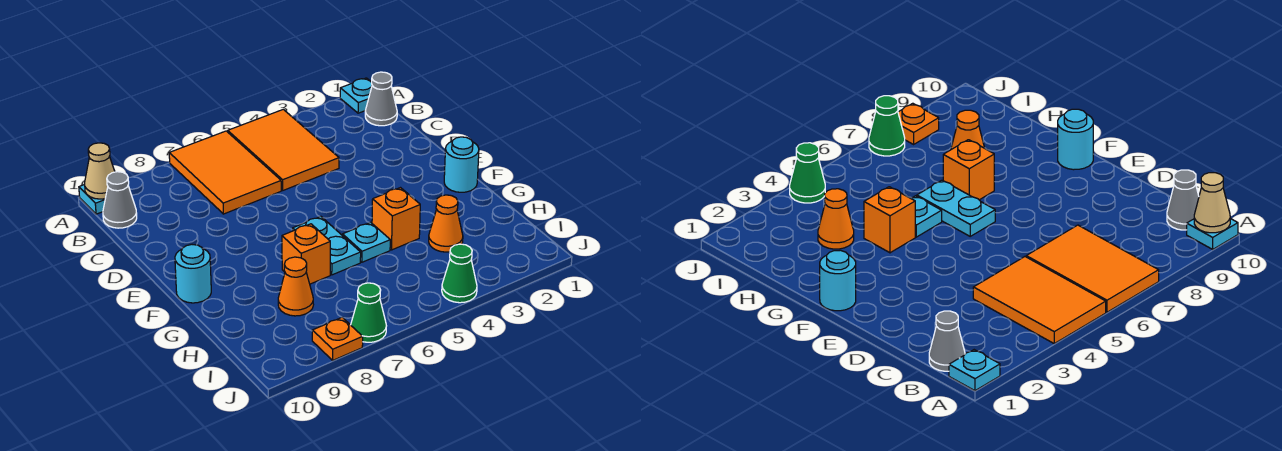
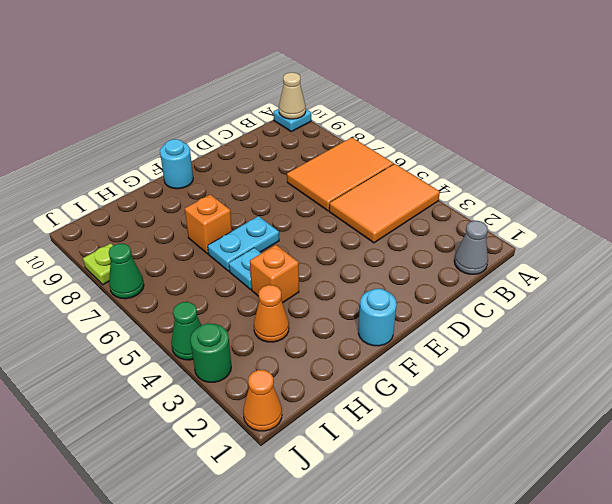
cyan plate A1 level 1 -> none
grey cone B10 level 1 -> none
orange cone H8 level 1 -> orange cone J1 level 1
none -> green round brick J3 level 1
orange plate J8 level 1 -> lime plate J8 level 1

